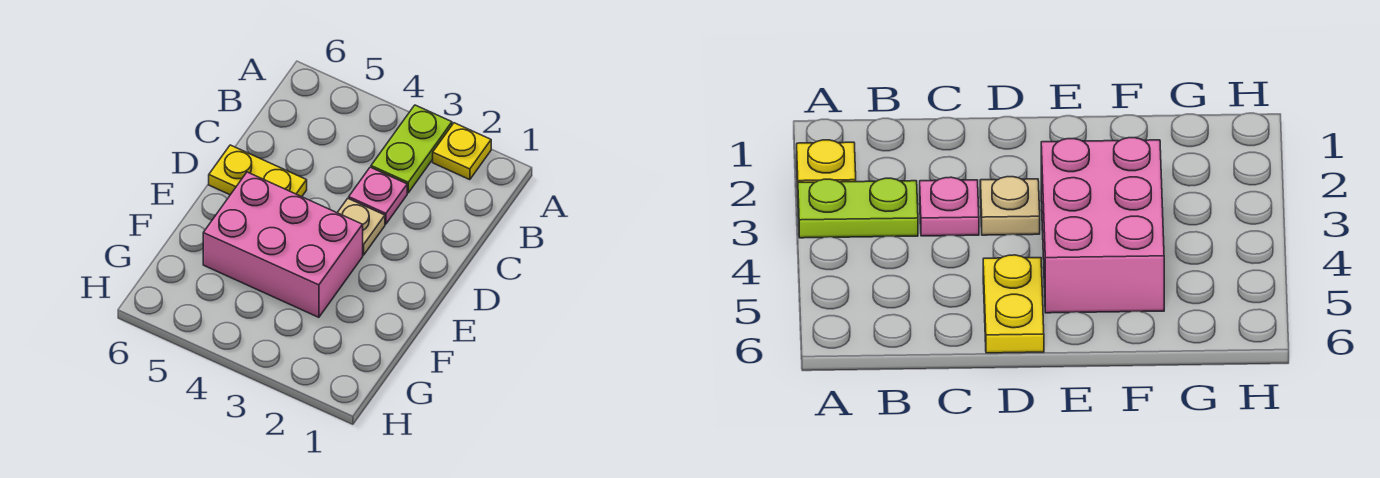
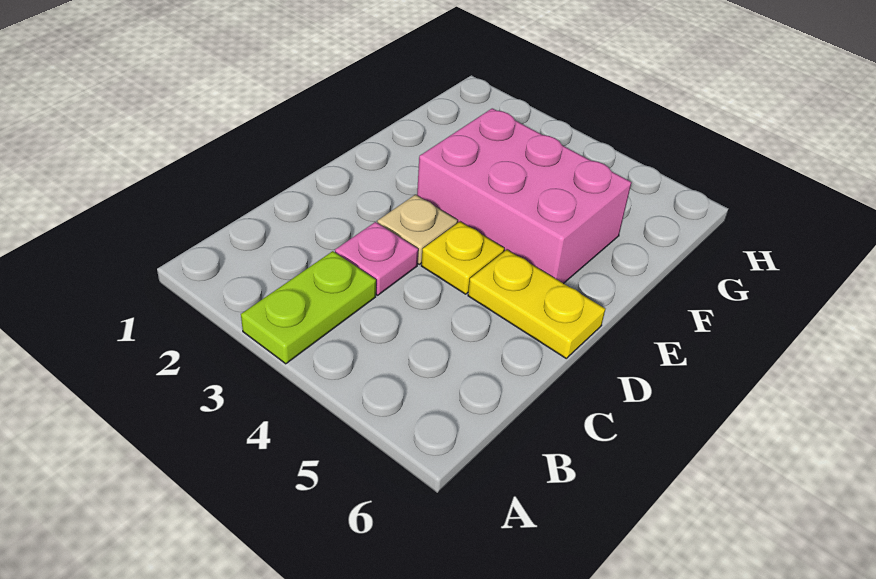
yellow plate A2 level 1 -> yellow plate D4 level 1

